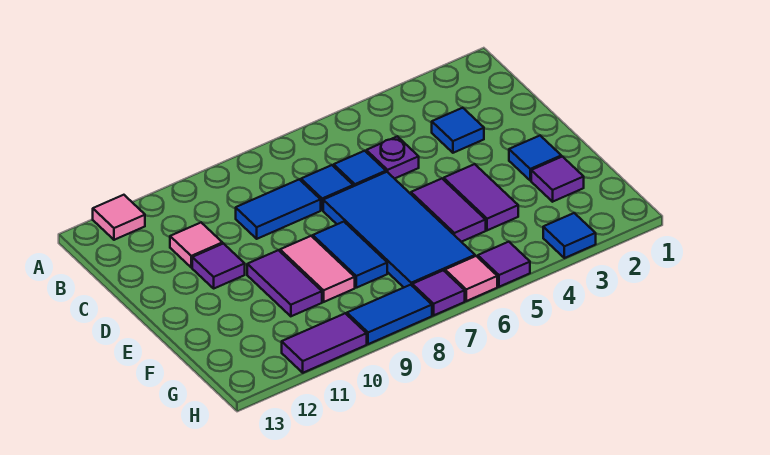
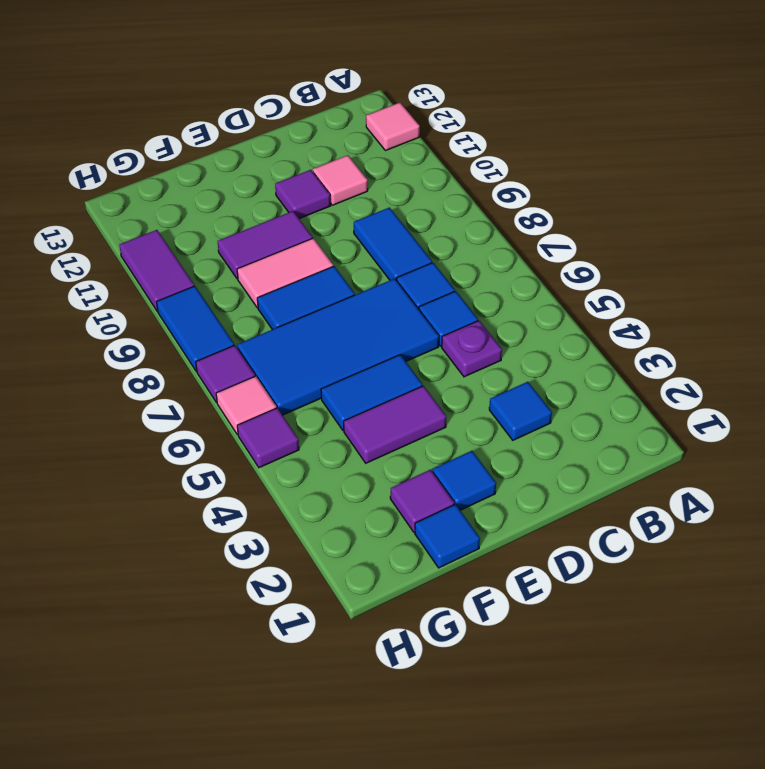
purple tile E5:F5 level 1 -> blue tile E5:F5 level 1
blue tile H3 level 1 -> blue tile F1 level 1

